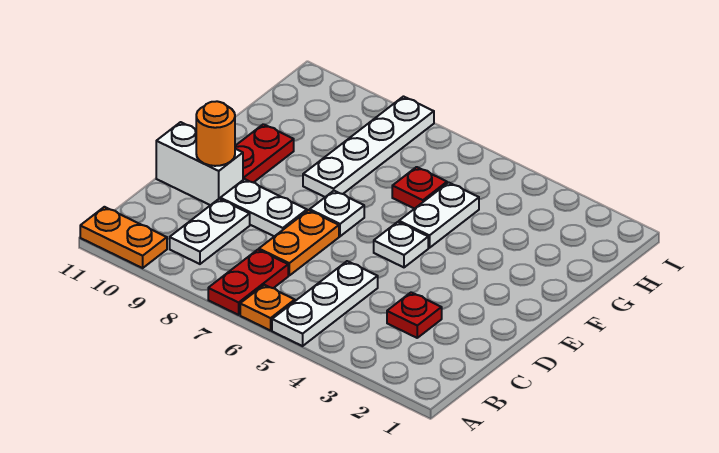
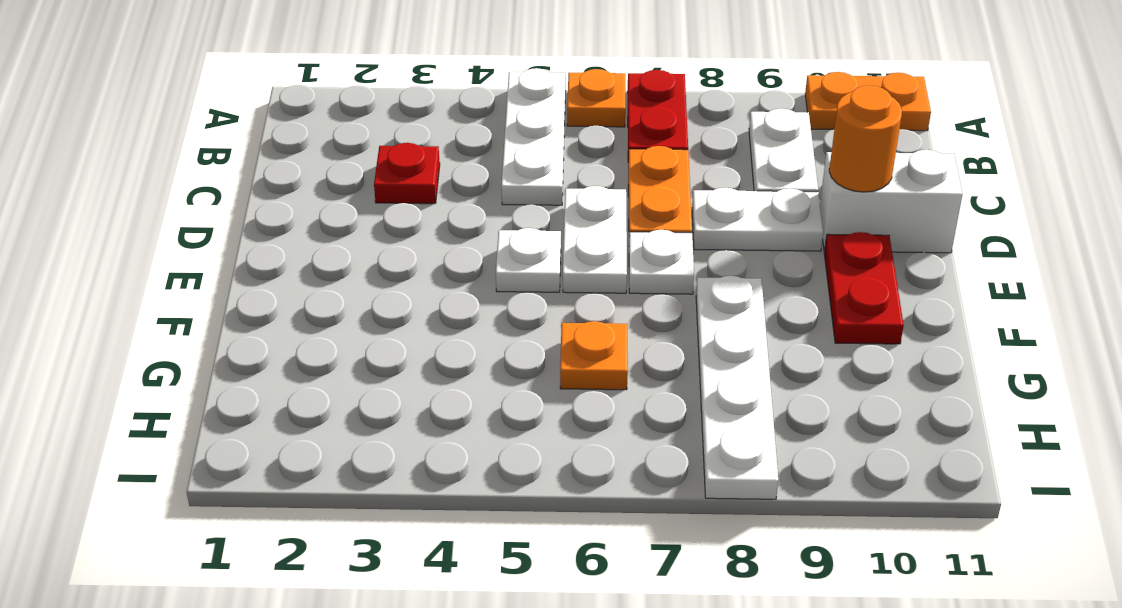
white plate F5:G5 level 1 -> white plate D6:E6 level 1
red plate G6 level 1 -> orange plate G6 level 1

